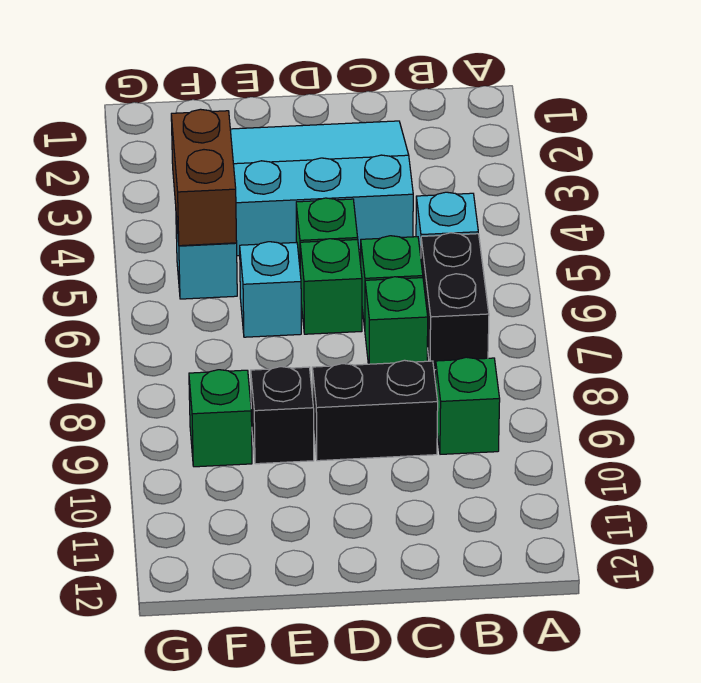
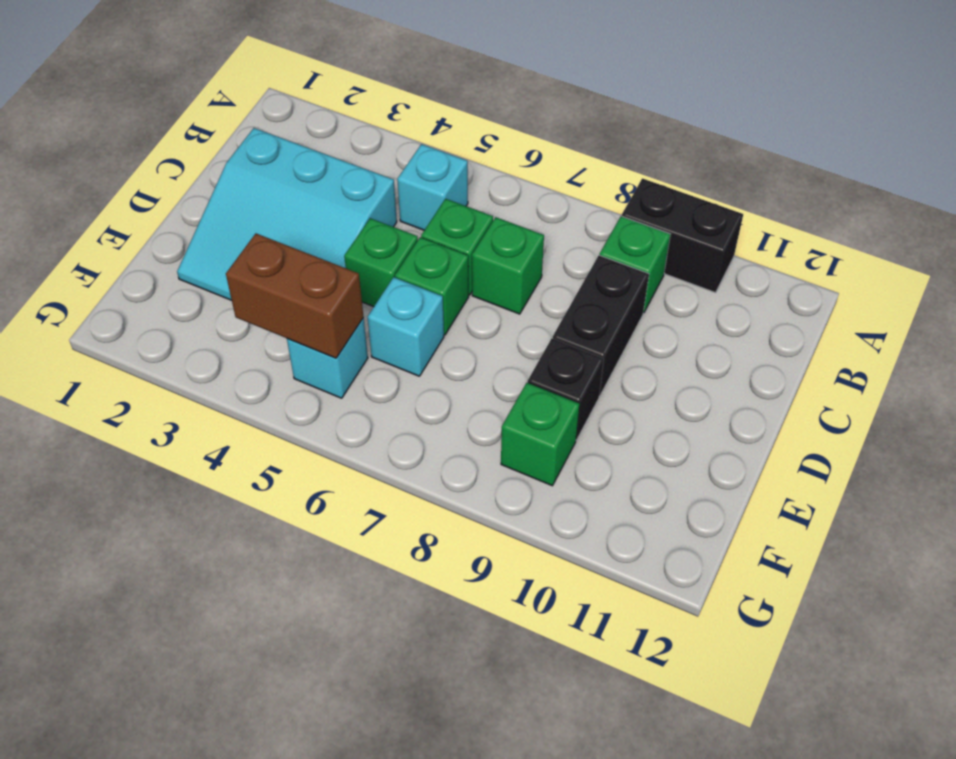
black brick B6:B7 level 1 -> black brick A9:A10 level 1
cyan slope C2:E4 level 1 top 4 -> cyan slope C2:E4 level 1 top C

